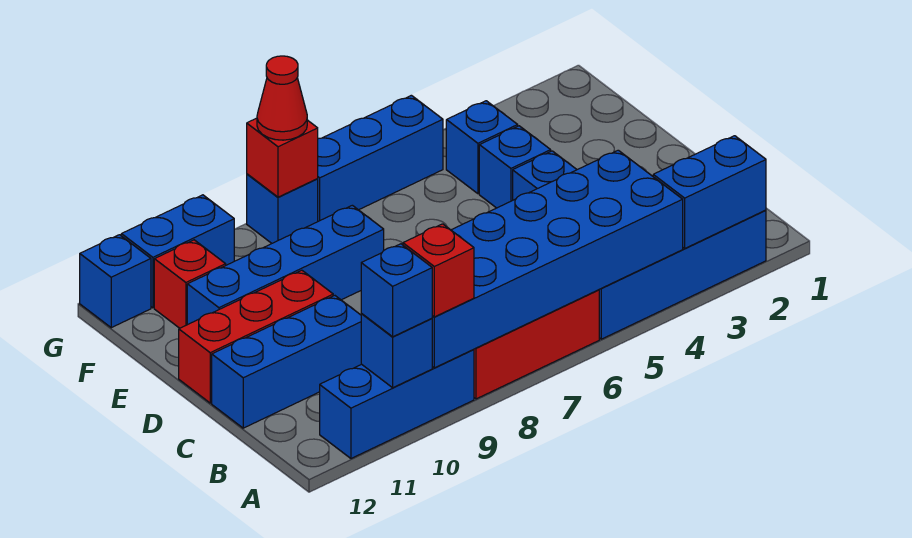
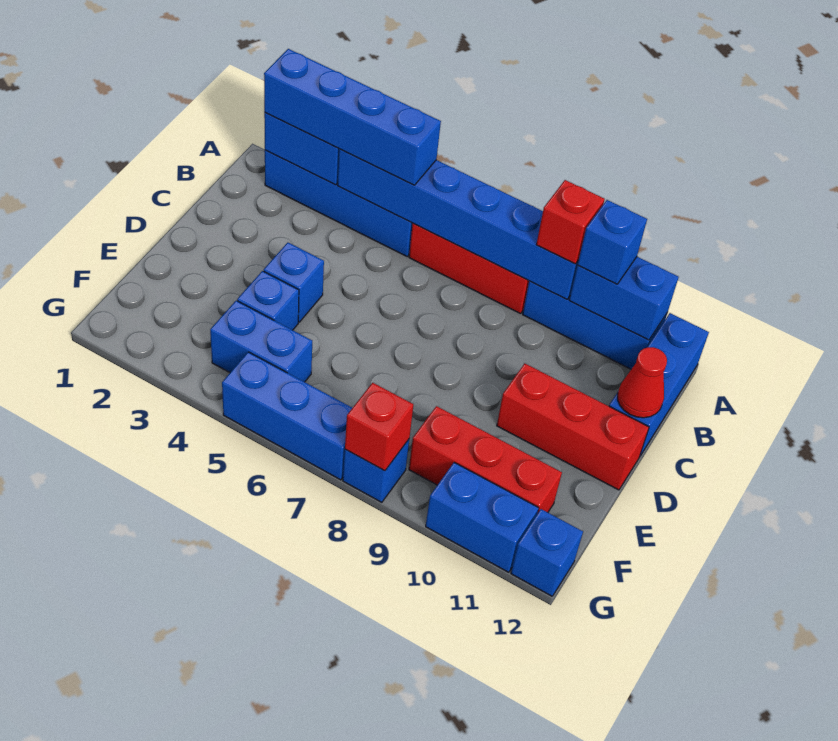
blue brick A4:B9 level 2 -> blue brick A4:A9 level 2
blue brick A10 level 2 -> blue brick A10:A11 level 2
blue brick C10:C12 level 1 -> blue brick A12:C12 level 1
blue brick E8:E11 level 1 -> blue brick A2:A5 level 3
blue brick F4 level 1 -> blue brick F4:F5 level 1
red brick F11 level 1 -> red brick F9:F11 level 1
red cone G8 level 3 -> red cone C12 level 2

